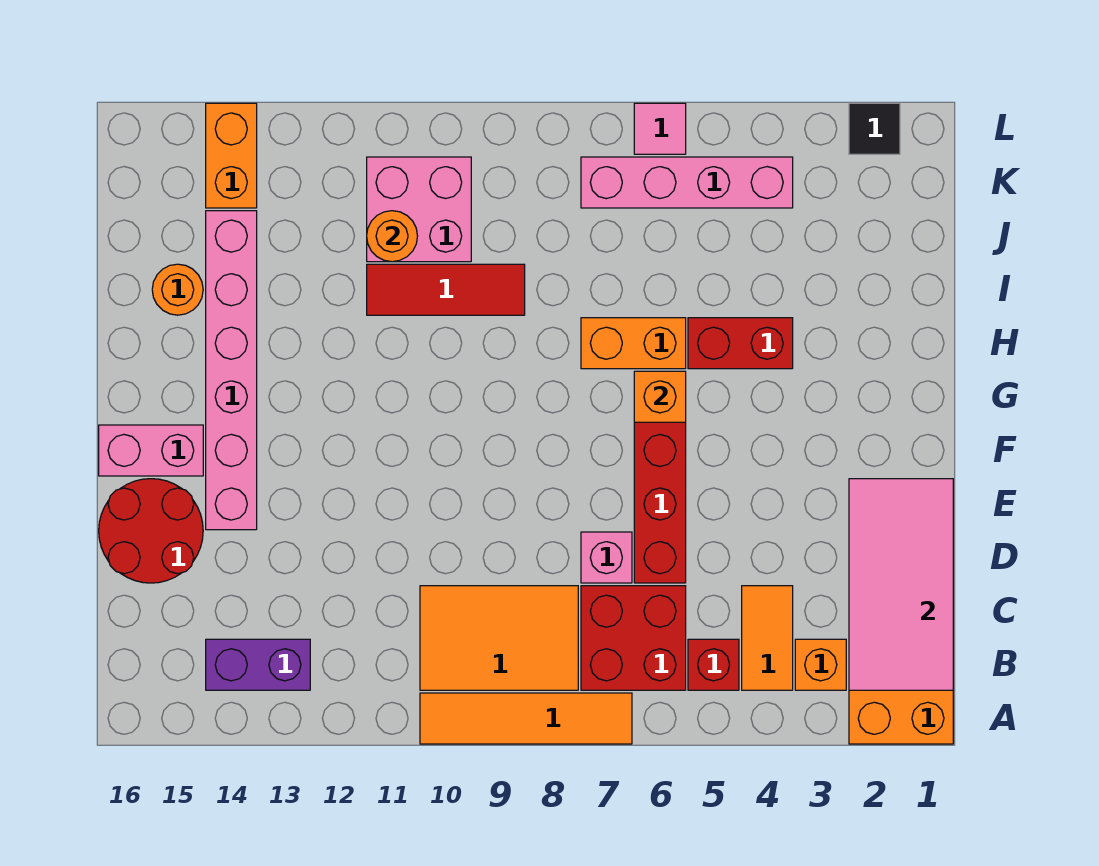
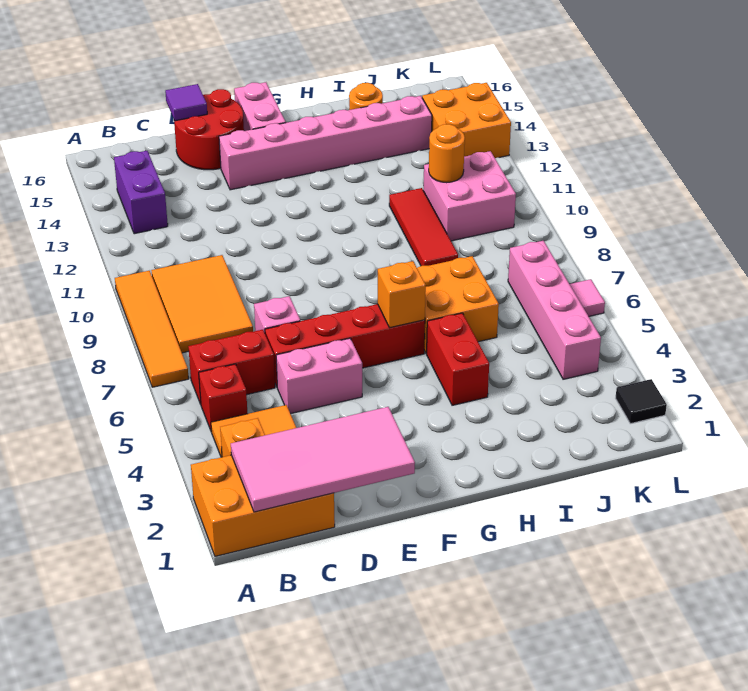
red brick B6:C7 level 1 -> red brick B6:C6 level 1
none -> pink brick D5:E5 level 1
none -> purple tile D16 level 2
orange brick H6:H7 level 1 -> orange brick H6:I7 level 1
orange brick K14:L14 level 1 -> orange brick K13:L14 level 1

